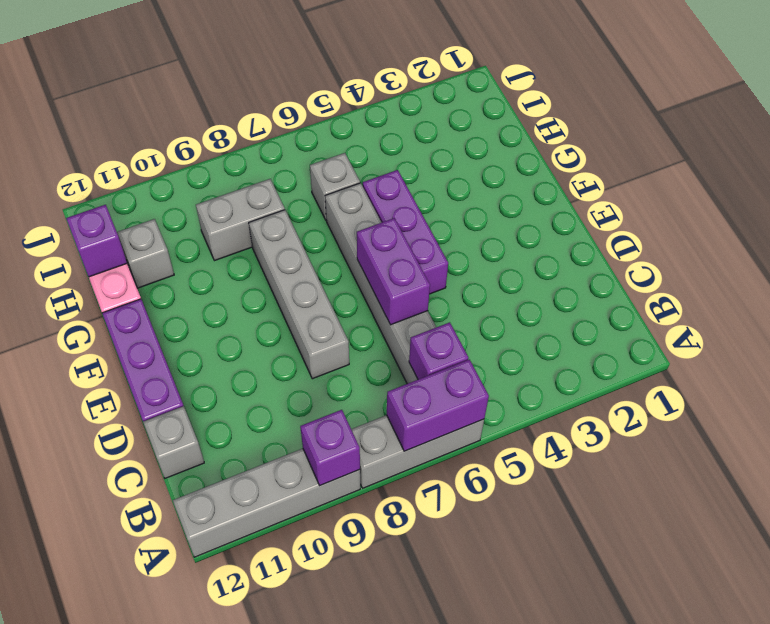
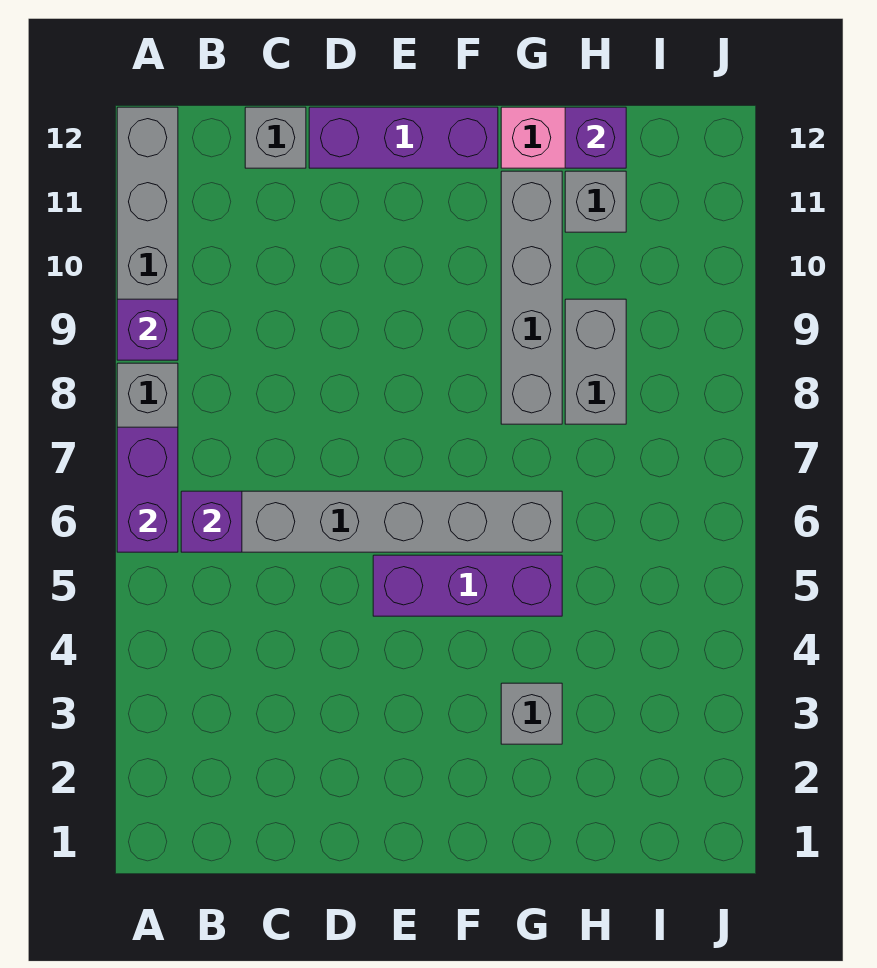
purple brick D6:E6 level 2 -> none
grey brick D8:G8 level 1 -> grey brick G8:G11 level 1
grey brick H6 level 1 -> grey brick G3 level 1

